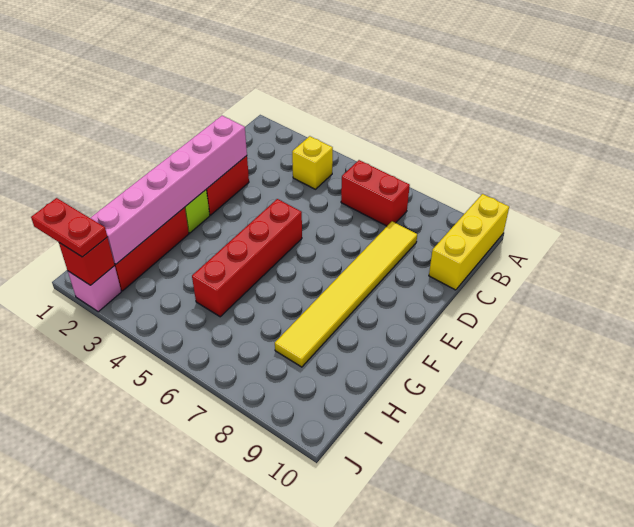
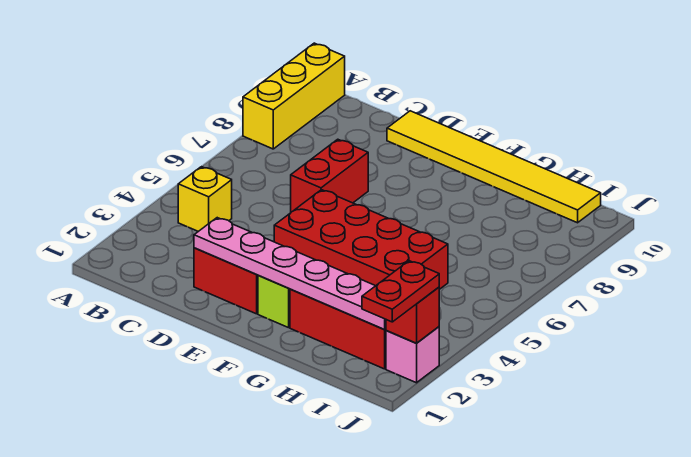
yellow brick A10:C10 level 1 -> yellow brick A8:A10 level 1
red brick B6:B7 level 1 -> red brick D6:D7 level 1
yellow tile C8:H8 level 1 -> yellow tile D10:I10 level 1
pink brick D2:I2 level 2 -> pink plate D2:I2 level 2
red brick E5:H5 level 1 -> red brick E4:H5 level 1

